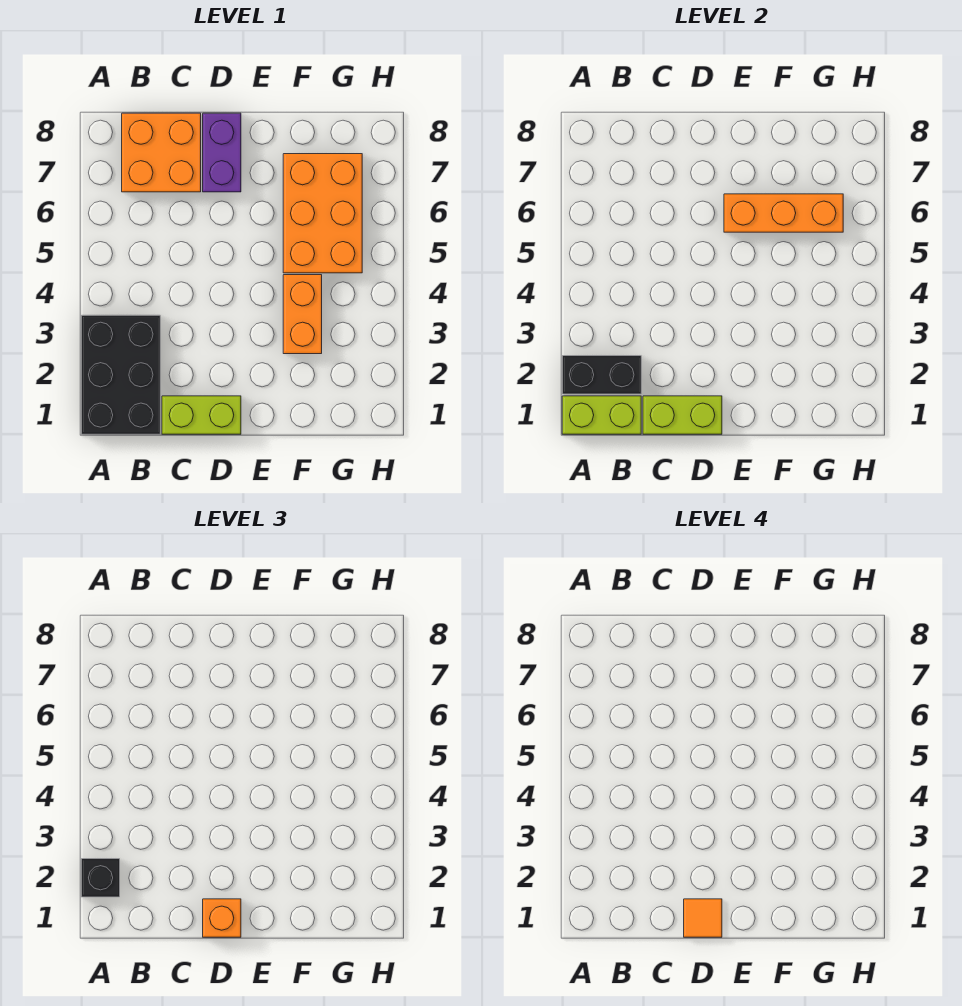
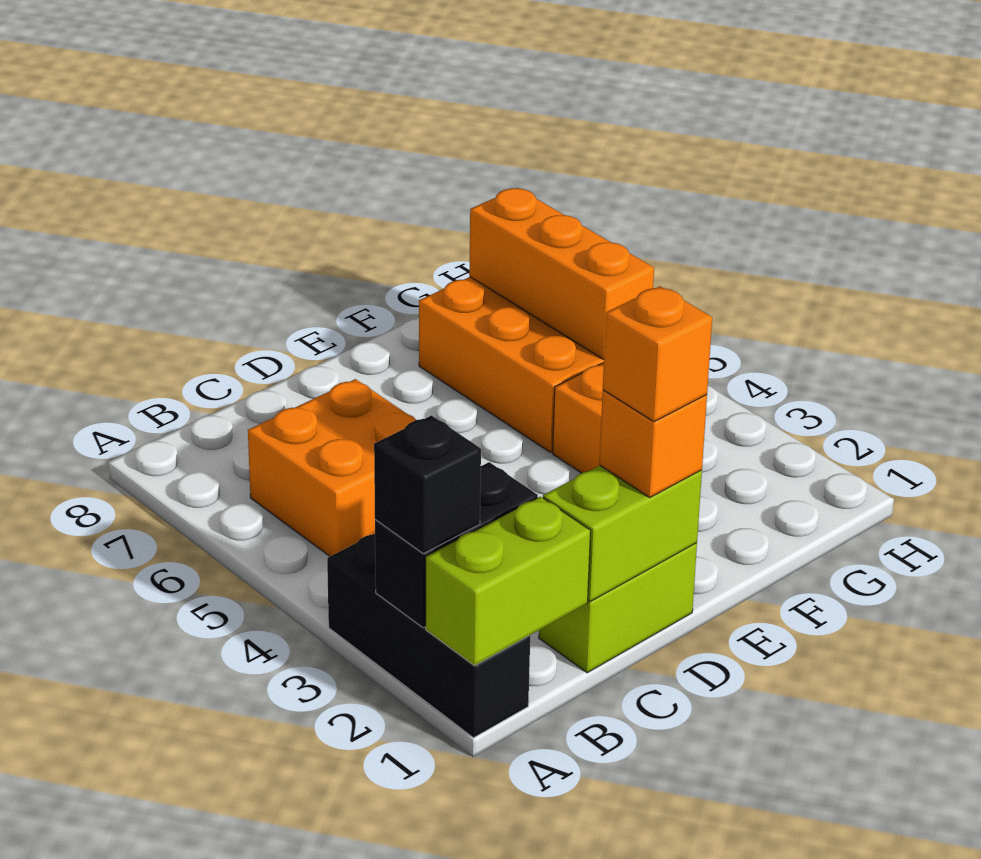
black brick A1:B3 level 1 -> black brick A1:A3 level 1
orange brick B7:C8 level 1 -> orange brick B5:C6 level 1
orange tile D1 level 4 -> orange brick D1 level 4
purple brick D7:D8 level 1 -> none
orange brick E6:G6 level 2 -> orange brick G5:G7 level 2

